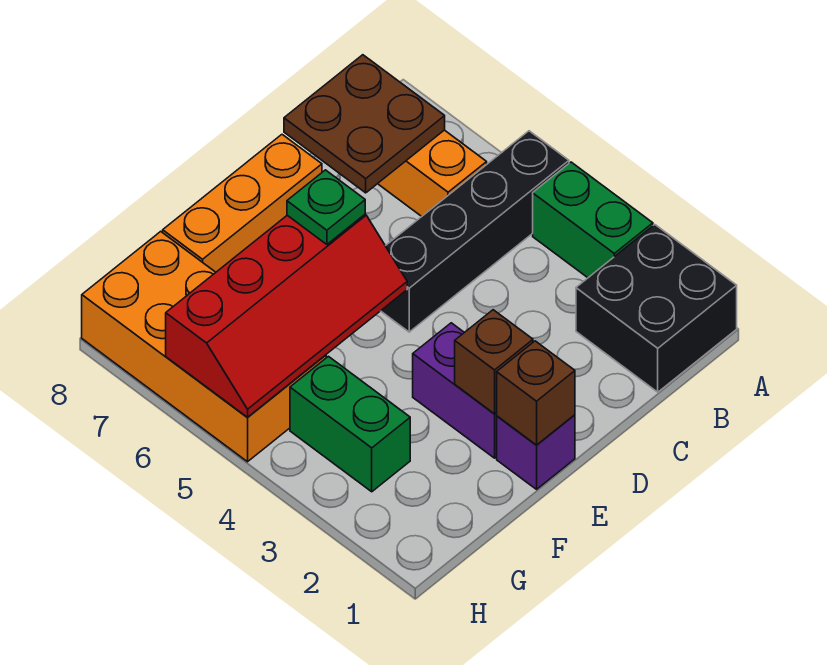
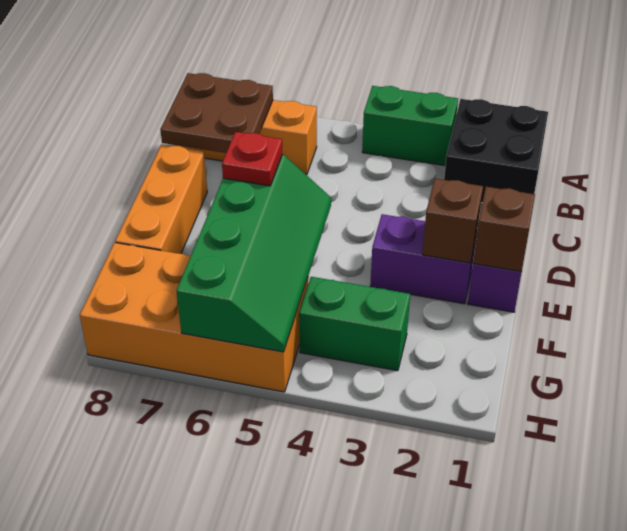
black brick A5:D5 level 1 -> none
red slope E5:H6 level 2 top 6 -> green slope E5:H6 level 2 top 6
green plate E6 level 3 -> red plate E6 level 3

